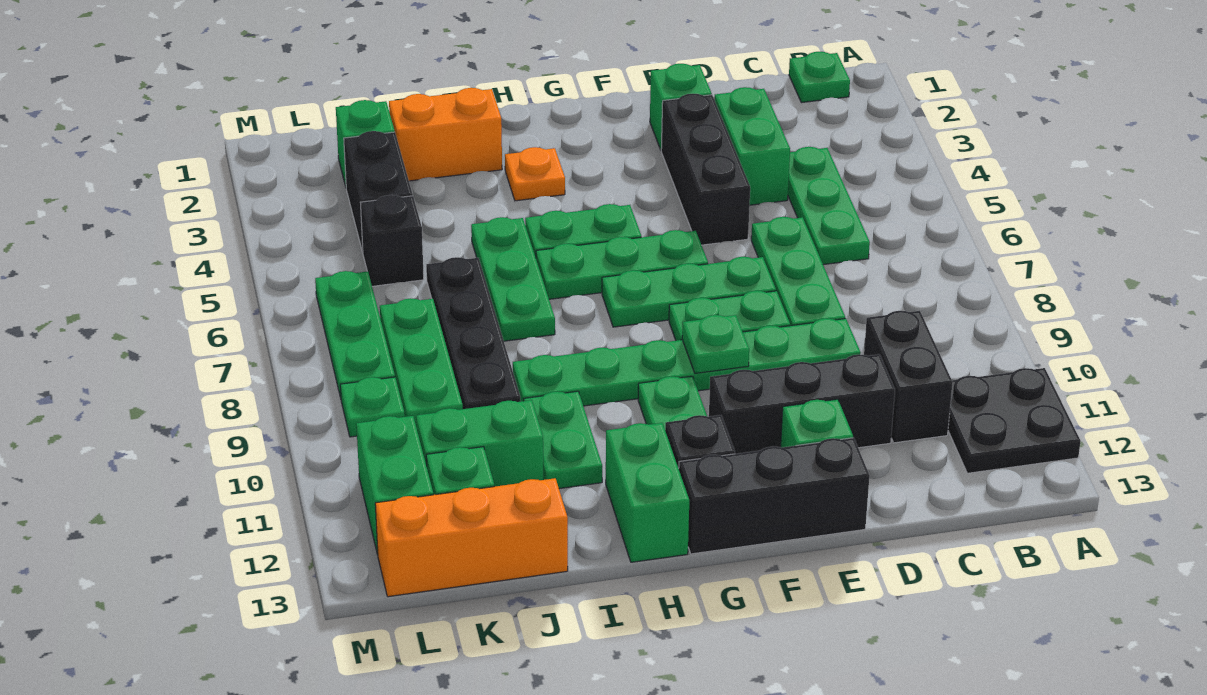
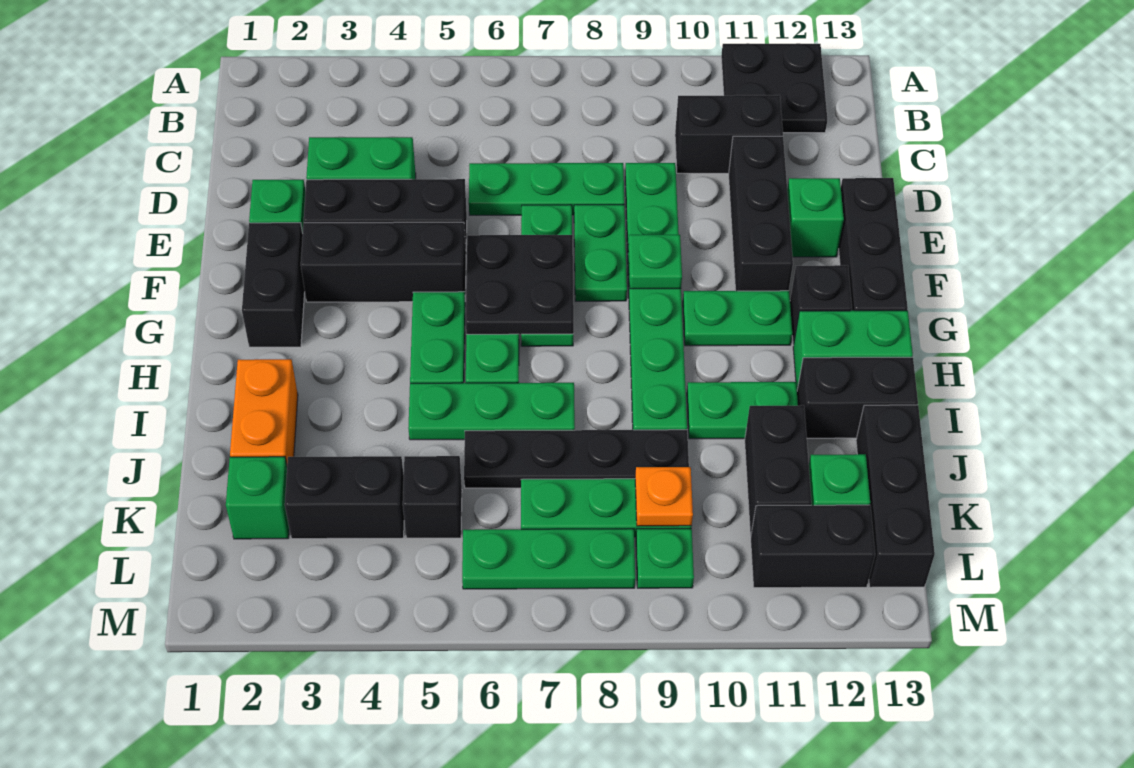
green plate B1 level 1 -> none
green plate C4:C6 level 1 -> none
none -> black brick F2:G2 level 1
none -> black brick F3:F5 level 1
none -> black plate F6:G7 level 2
orange plate H3 level 1 -> orange plate K9 level 2
none -> black brick I12:I13 level 1
green brick J11:K11 level 1 -> black brick J11:K11 level 1
orange brick J13:L13 level 1 -> black brick J13:L13 level 1
green brick L11:L12 level 1 -> black brick L11:L12 level 1

